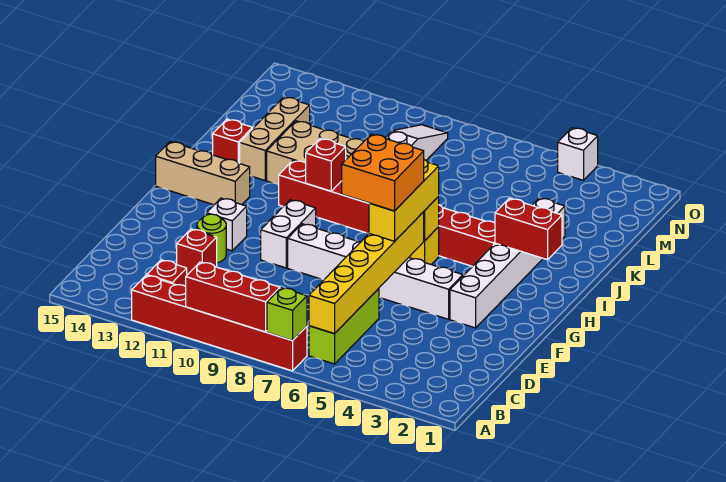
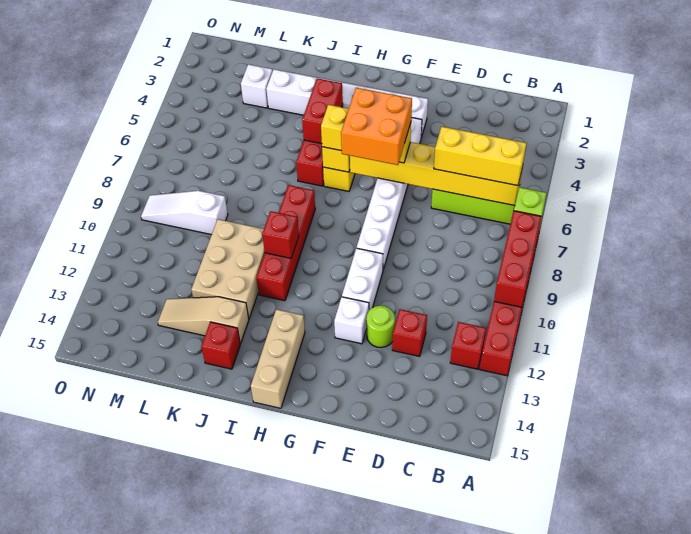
none -> yellow brick B6:D6 level 3
white brick F10:G10 level 1 -> white brick F10:F11 level 1
red brick I2:I3 level 2 -> red brick I4:I5 level 2
tan brick J13:L13 level 1 -> tan slope J13:L13 level 1 top J
white brick O4 level 1 -> white brick L3 level 1

